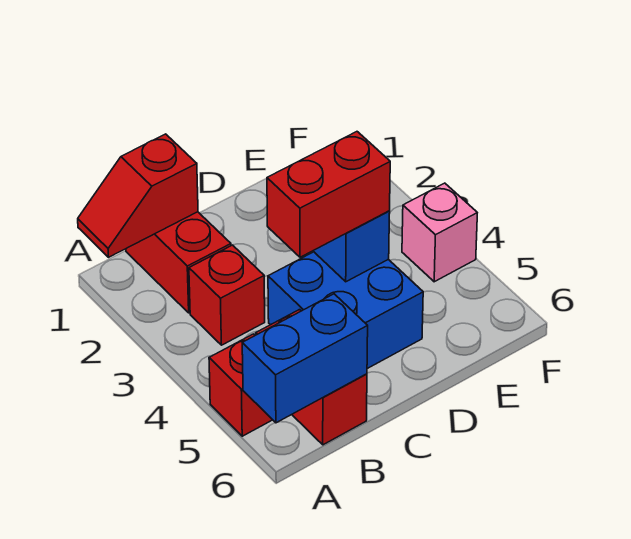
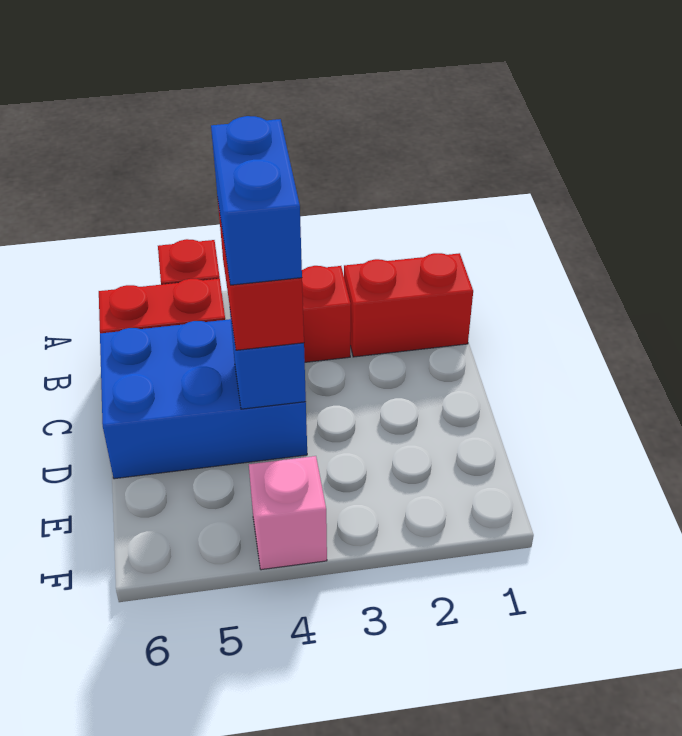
red slope A1:B1 level 2 top B -> none
blue brick A6:B6 level 2 -> blue brick C4:D4 level 4
blue brick C4:D5 level 1 -> blue brick C4:D6 level 1

